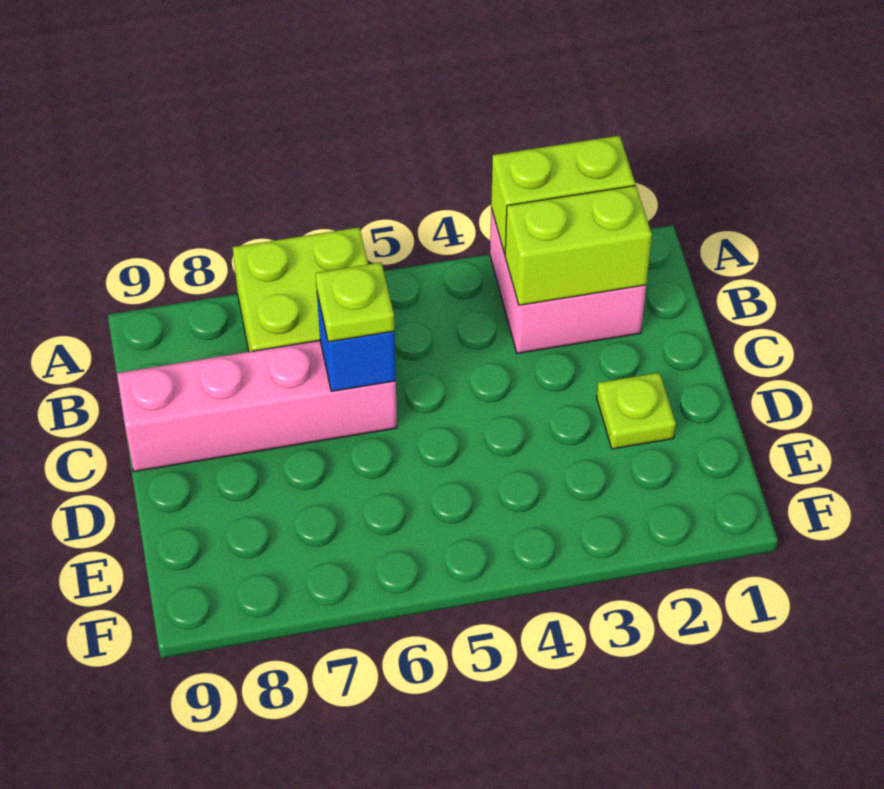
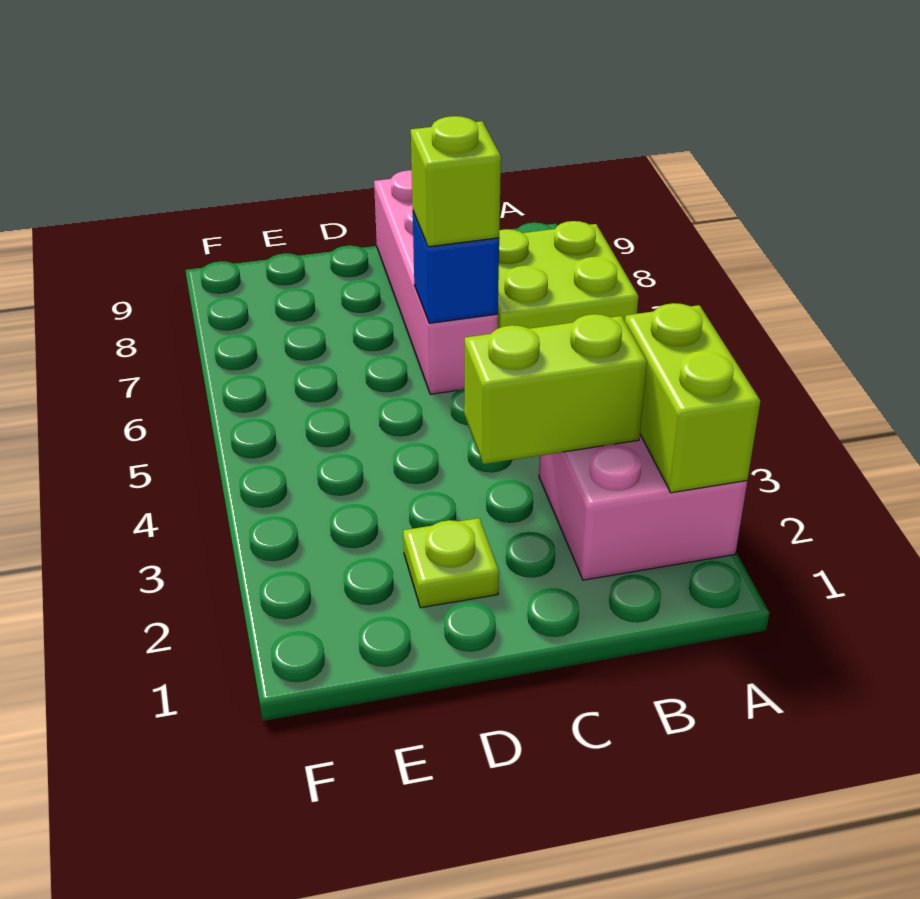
lime brick B2:B3 level 2 -> lime brick B3:C3 level 2
lime plate C6 level 3 -> lime brick C6 level 3

